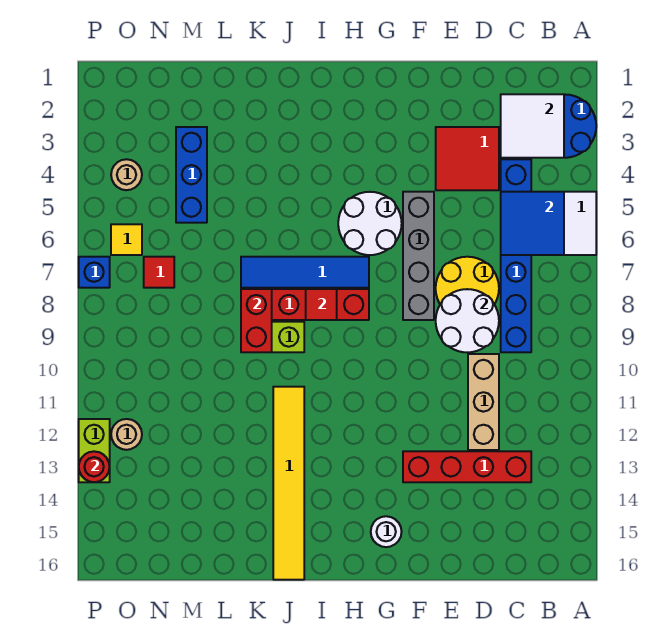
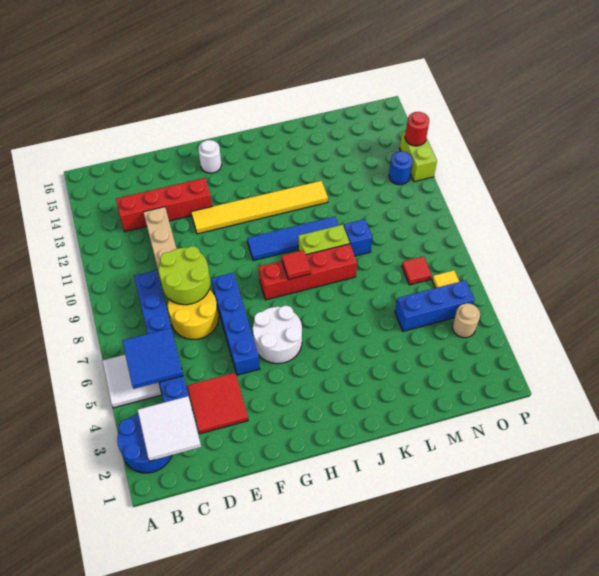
white round brick D8:E9 level 2 -> lime round brick D8:E9 level 2
grey brick F5:F8 level 1 -> blue brick F5:F8 level 1
blue tile H7:K7 level 1 -> blue tile H10:K10 level 1
yellow tile J11:J16 level 1 -> yellow tile F12:K12 level 1
red brick K8:K9 level 2 -> none
blue brick M3:M5 level 1 -> blue brick M5:O5 level 1
tan round brick O12 level 1 -> blue round brick O12 level 1
blue brick P7 level 1 -> blue brick L9 level 1

